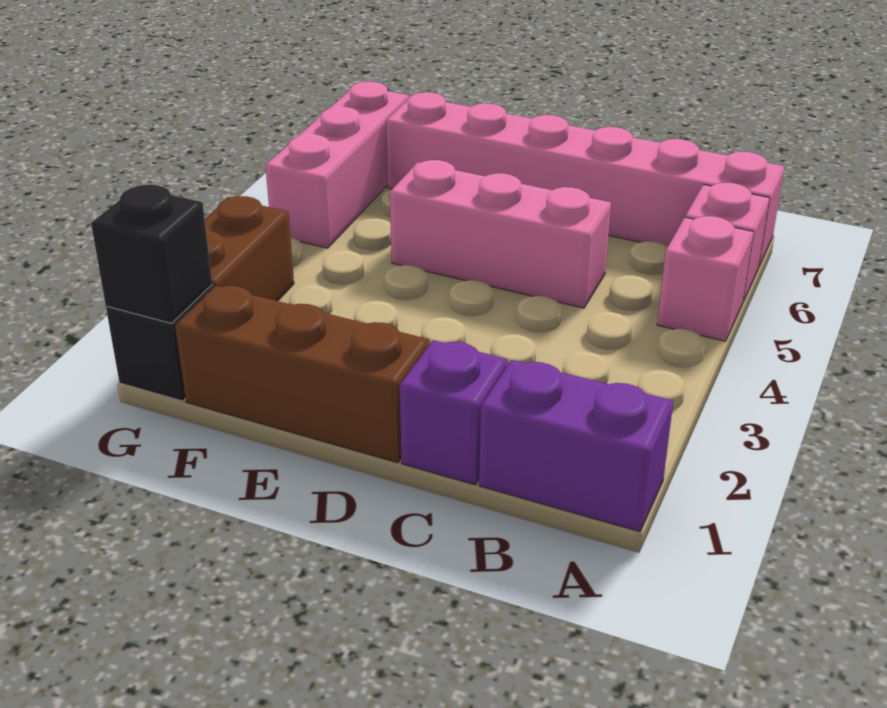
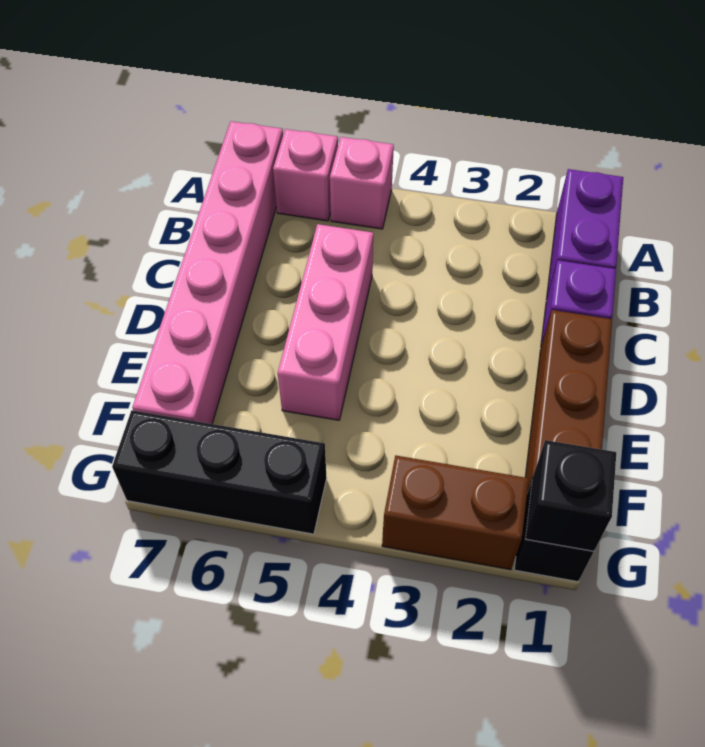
pink brick G5:G7 level 1 -> black brick G5:G7 level 1

